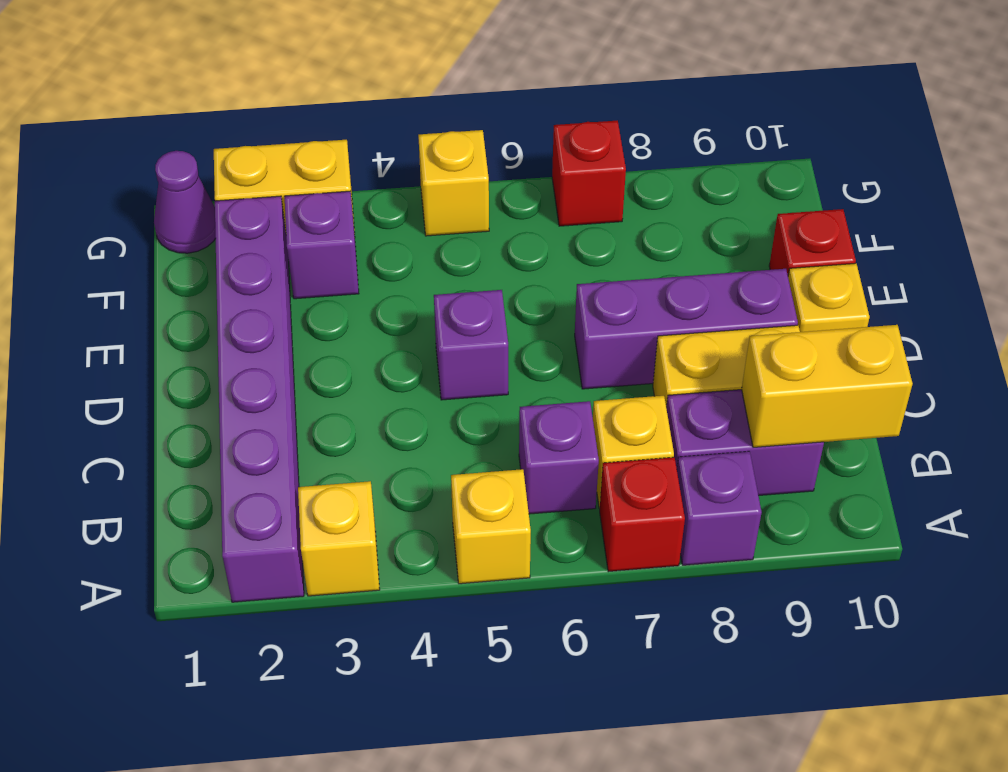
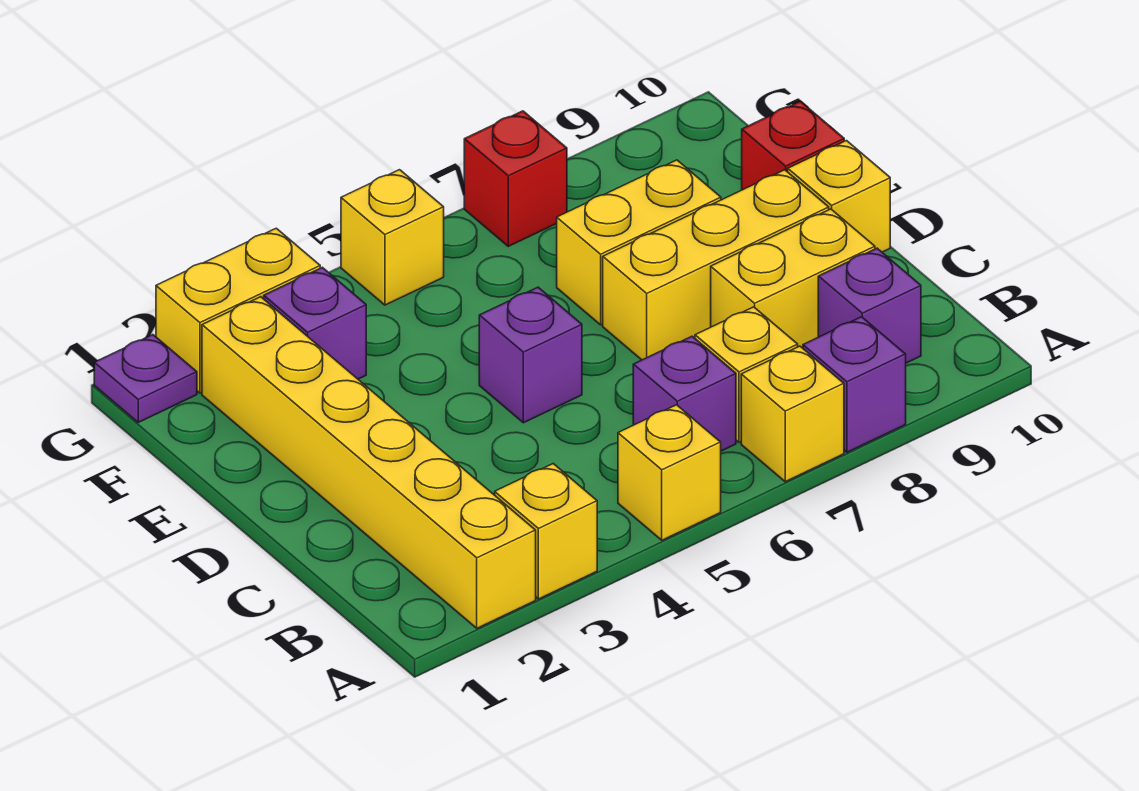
purple brick A2:F2 level 1 -> yellow brick A2:F2 level 1
red brick A7 level 1 -> yellow brick A7 level 1
purple brick B8:B9 level 1 -> purple brick B9 level 1
yellow brick B9:B10 level 2 -> yellow brick E7:E8 level 1
purple brick D7:D9 level 1 -> yellow brick D7:D9 level 1
purple cone G1 level 1 -> purple plate G1 level 1

